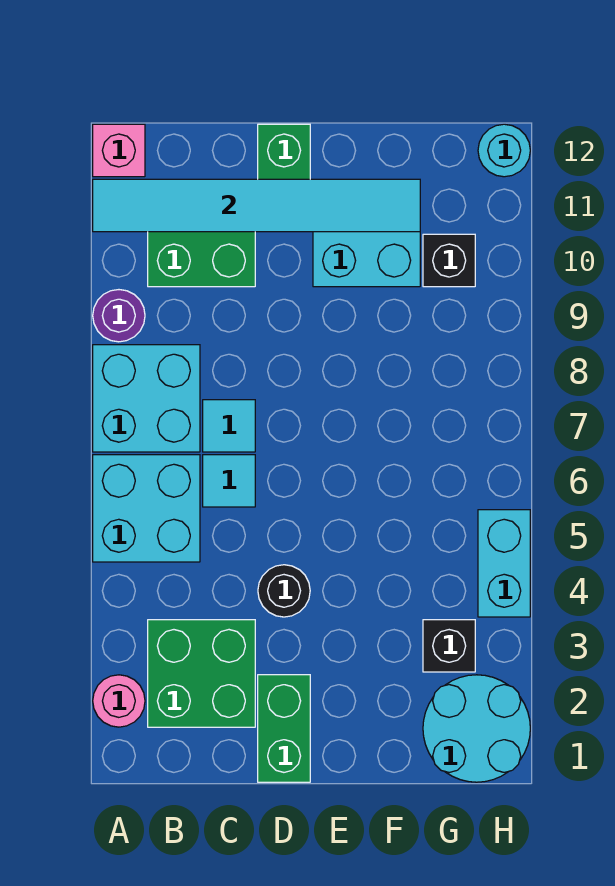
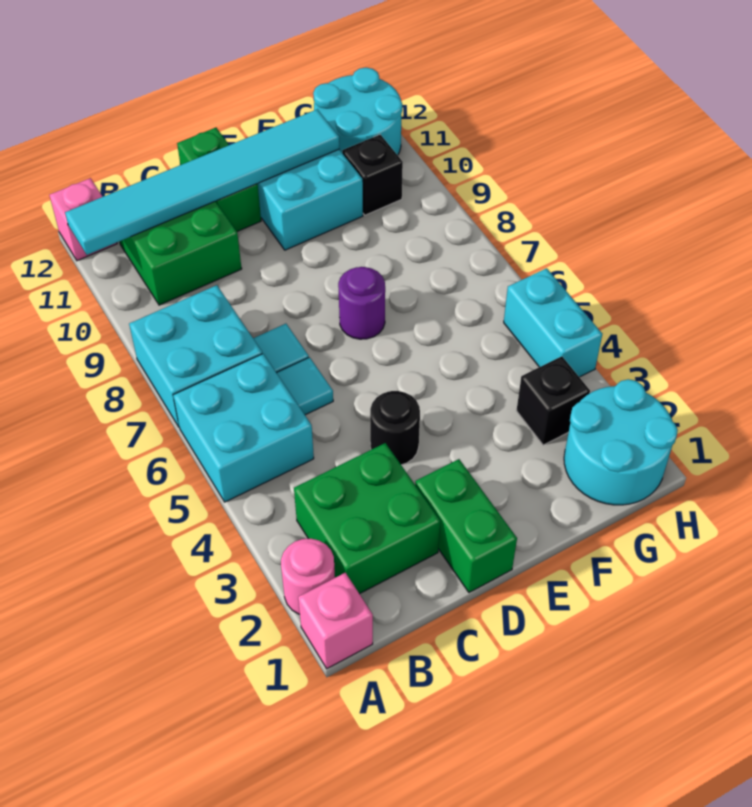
none -> pink brick A1 level 1
purple round brick A9 level 1 -> purple round brick E7 level 1
cyan round brick H12 level 1 -> cyan round brick G11:H12 level 1

